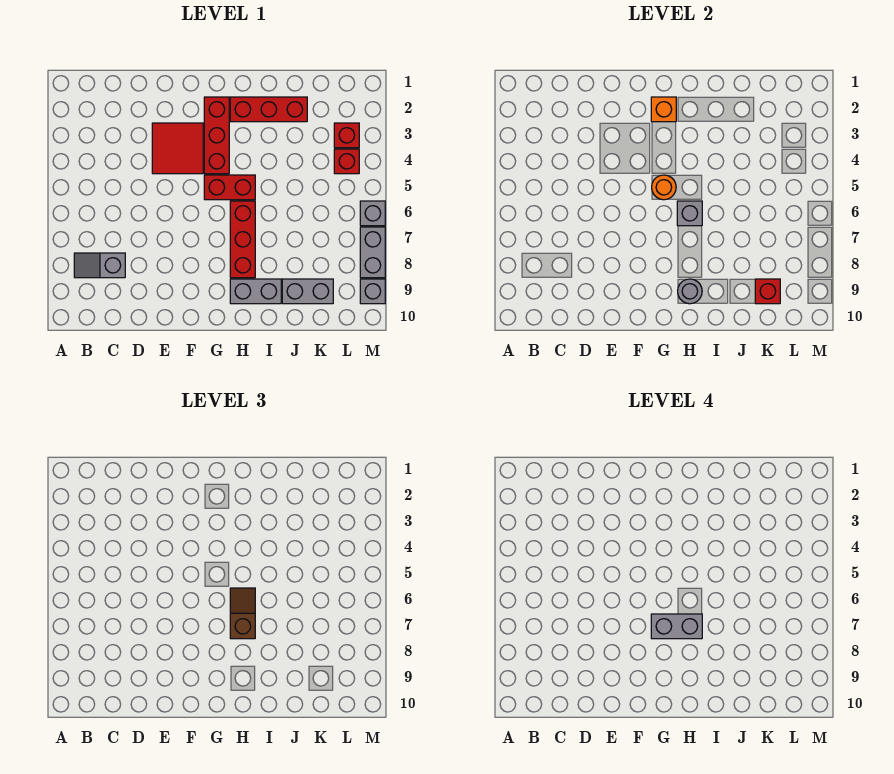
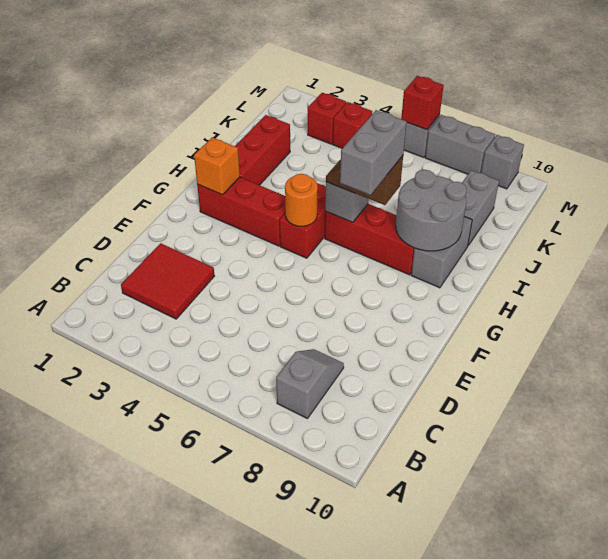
grey slope B8:C8 level 1 top C -> grey slope B8:C8 level 1 top B
red tile E3:F4 level 1 -> red tile C2:D3 level 1
grey round brick H9 level 2 -> grey round brick H8:I9 level 2
red brick K9 level 2 -> red brick M6 level 2

